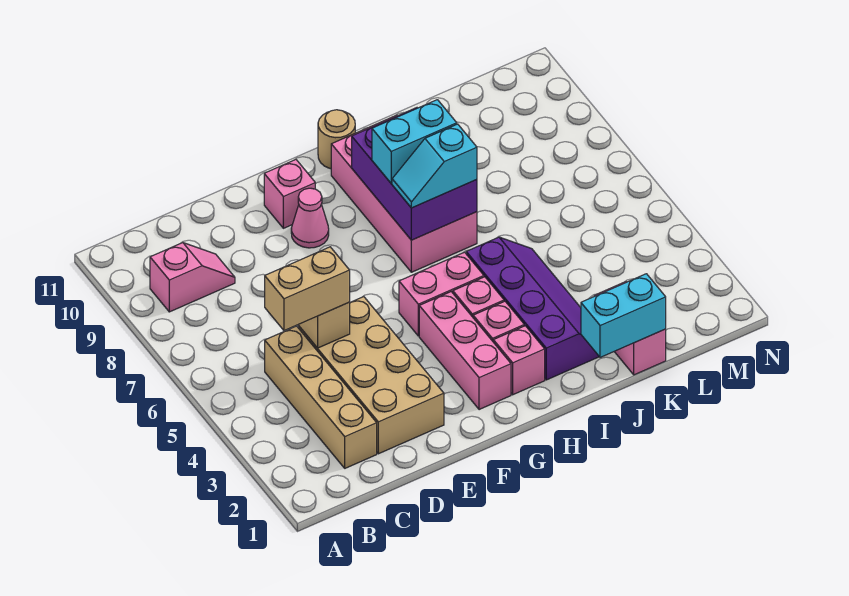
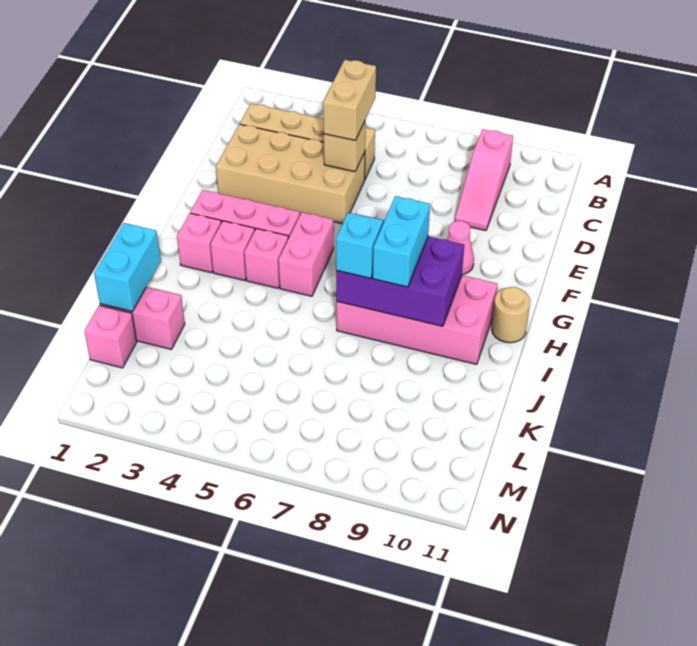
pink slope B9:C9 level 1 top B -> pink slope B9:D9 level 1 top B
pink brick F10 level 1 -> pink brick L1 level 1
purple slope I2:J5 level 1 top I -> none

